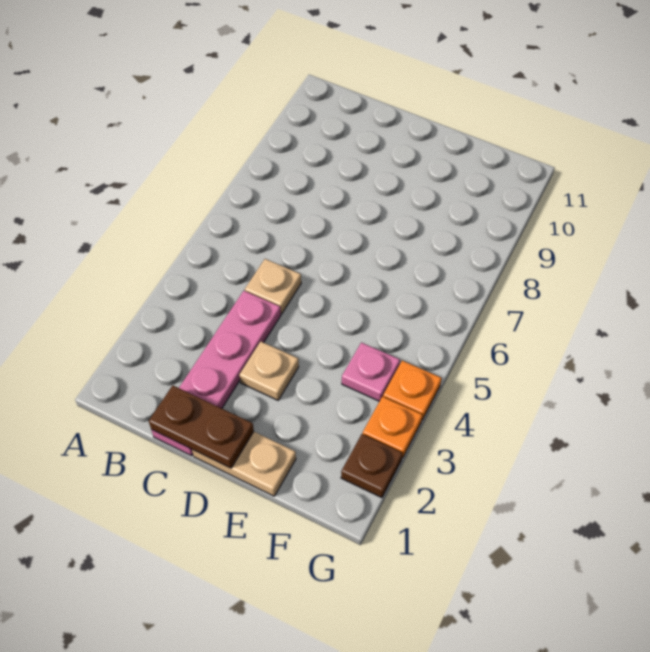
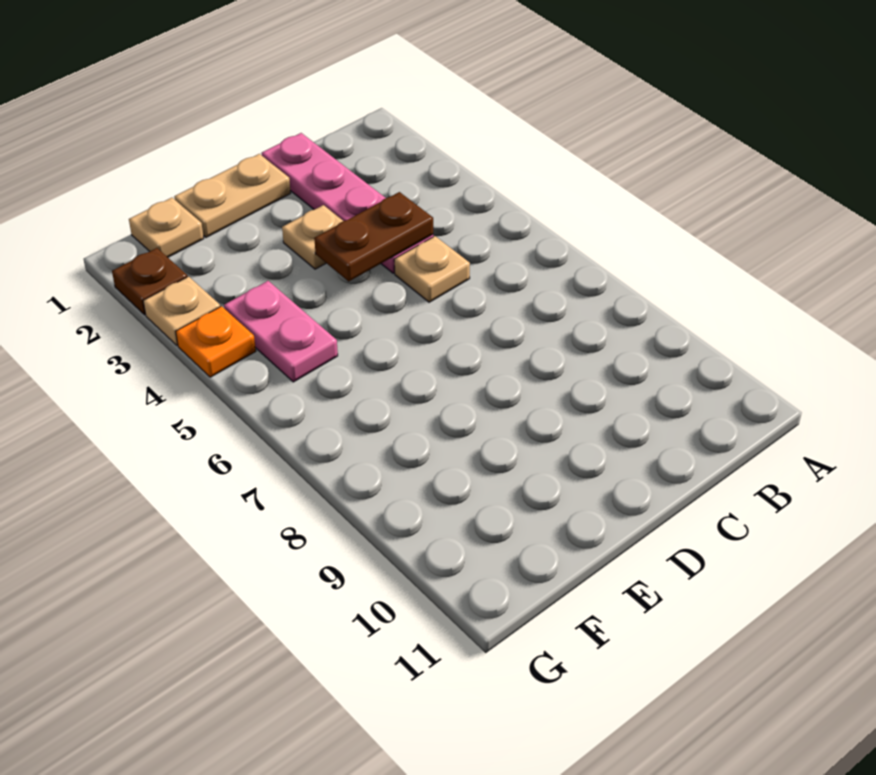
brown plate C1:D1 level 2 -> brown plate C4:D4 level 2
none -> tan plate F1 level 1
pink plate F4 level 1 -> pink plate F4:F5 level 1
orange plate G3 level 1 -> tan plate G3 level 1

